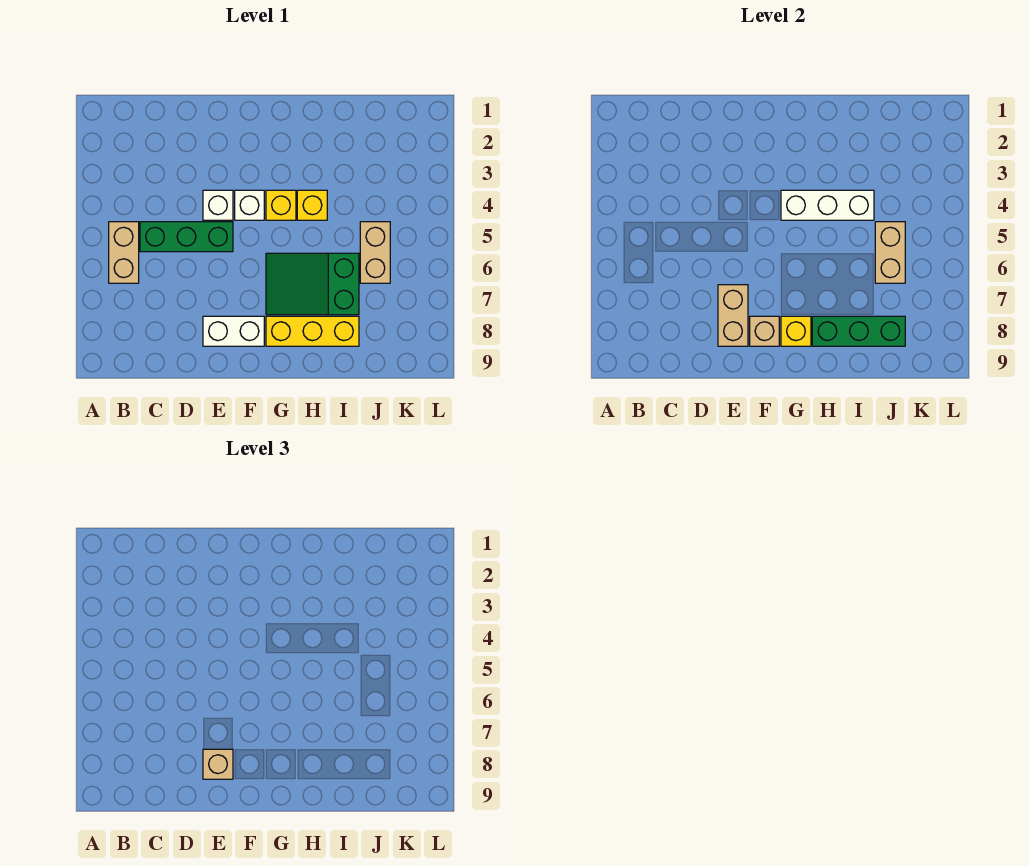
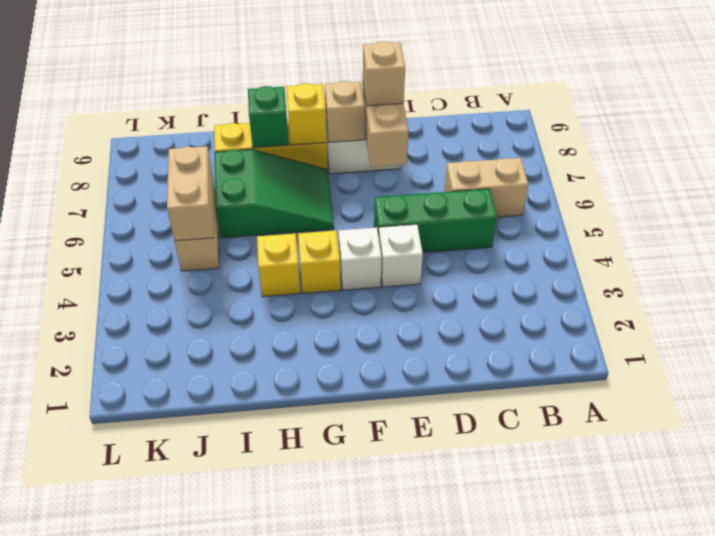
tan brick B5:B6 level 1 -> tan brick B6:C6 level 1
white brick G4:I4 level 2 -> none
green brick H8:J8 level 2 -> green brick H8 level 2

